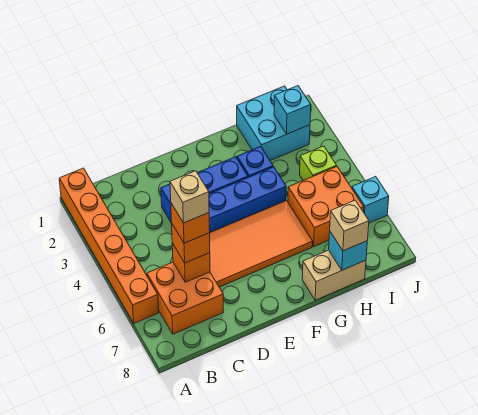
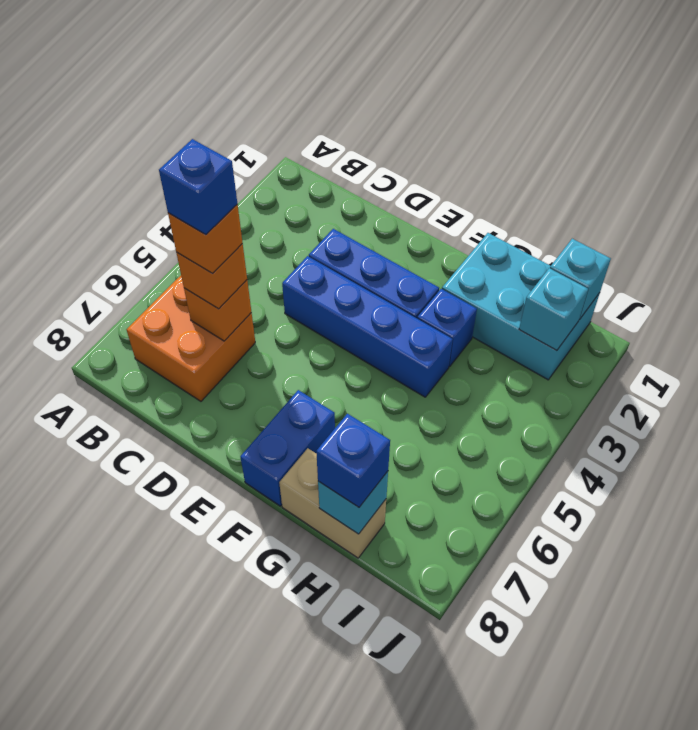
orange brick A1:A6 level 1 -> none
tan brick C6 level 5 -> blue brick C6 level 5
orange tile D5:G6 level 1 -> none
none -> blue brick F7:F8 level 1
cyan brick H1:I2 level 1 -> cyan brick G1:I2 level 1
orange brick H5:I6 level 1 -> none
tan brick H8 level 3 -> blue brick H8 level 3
lime brick I4 level 1 -> none
cyan brick J6 level 1 -> cyan brick I1 level 2

